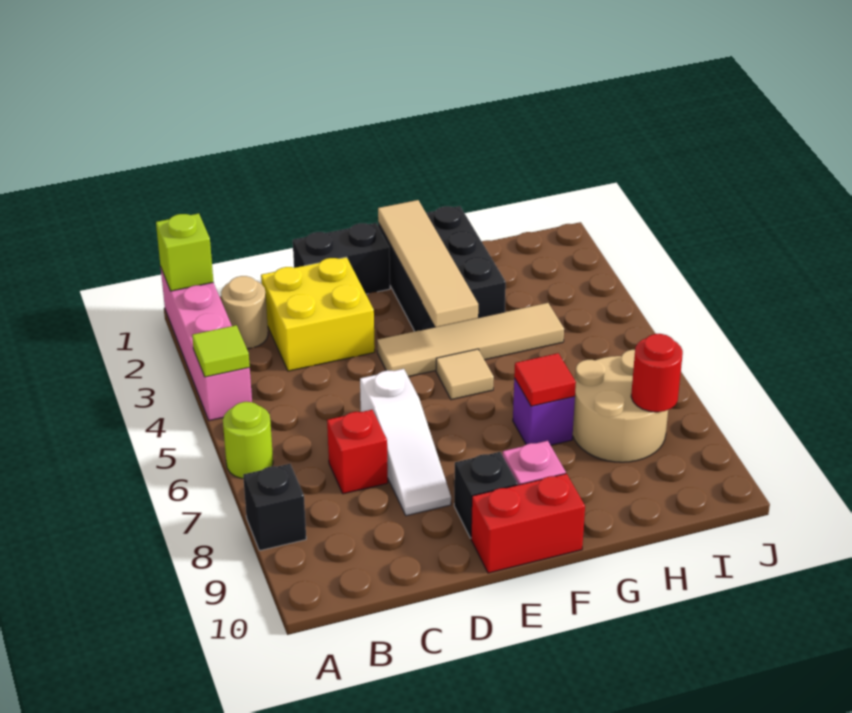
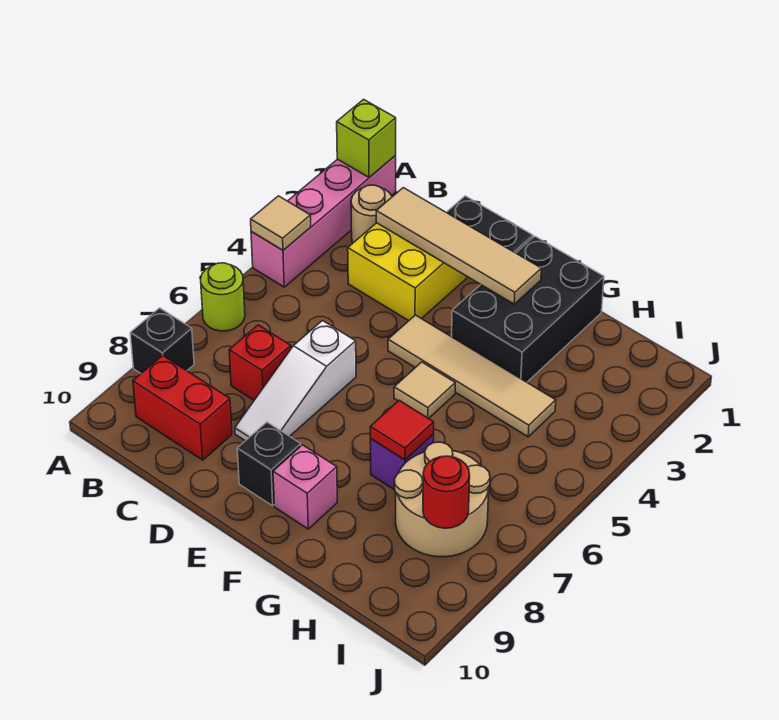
lime tile A4 level 2 -> tan tile A4 level 2
red brick E10:F10 level 1 -> red brick B9:C9 level 1
tan tile F1:F4 level 2 -> tan tile C2:F2 level 2

